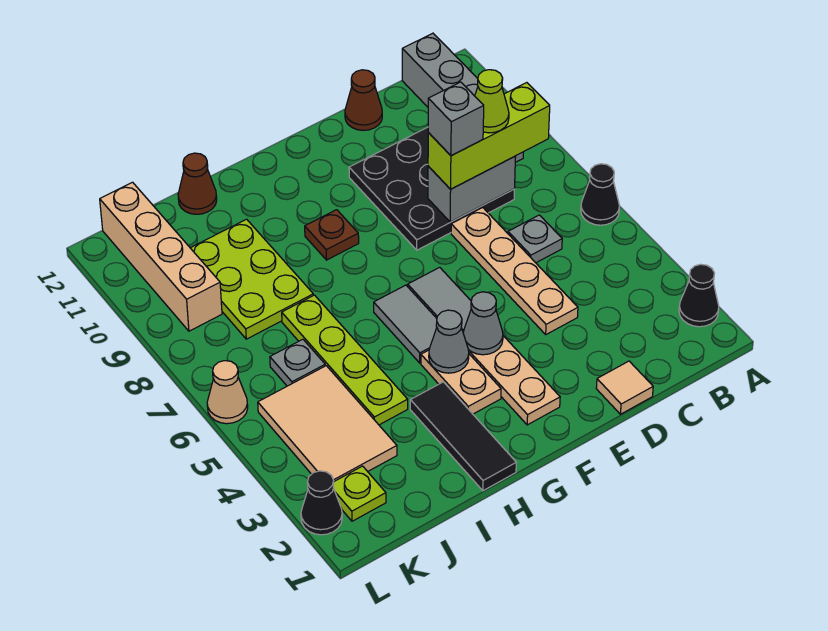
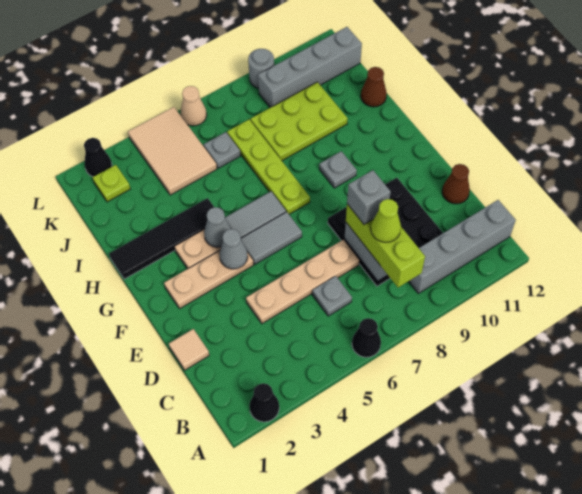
brown plate G9 level 1 -> grey plate G9 level 1
black tile H1:H3 level 1 -> black tile H1:H4 level 1
lime plate I4:I7 level 1 -> lime plate G7:J7 level 1
tan tile J3:K5 level 1 -> tan tile J4:L5 level 1
tan brick K9:K12 level 1 -> grey brick K9:K12 level 1
none -> grey round brick L9 level 1

